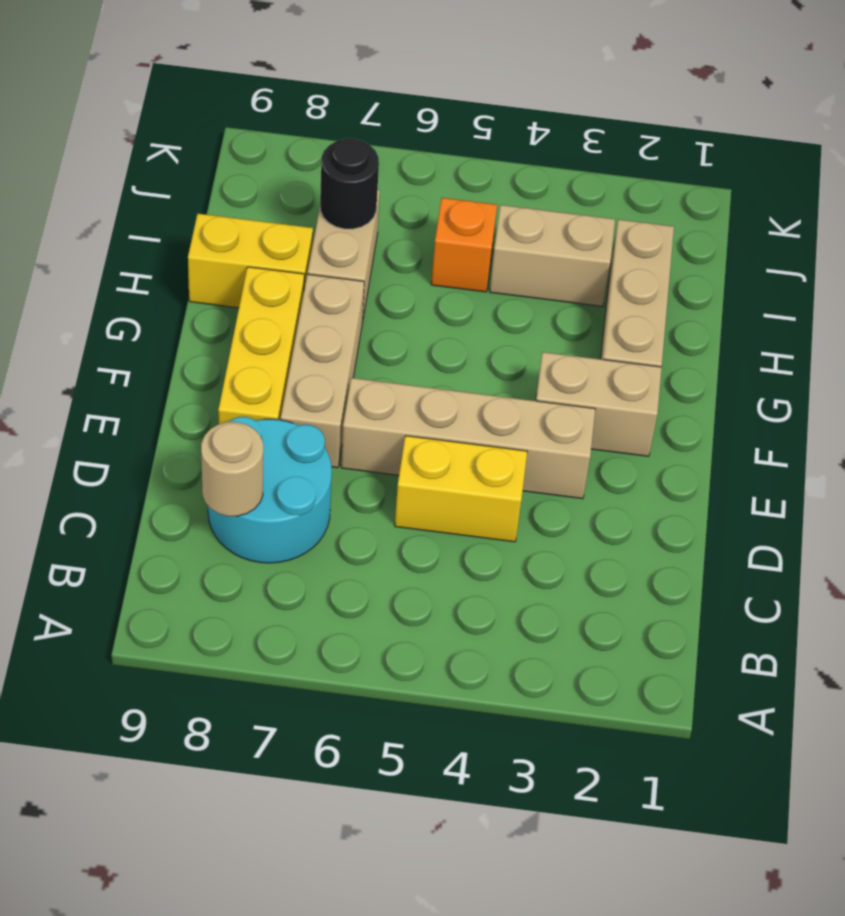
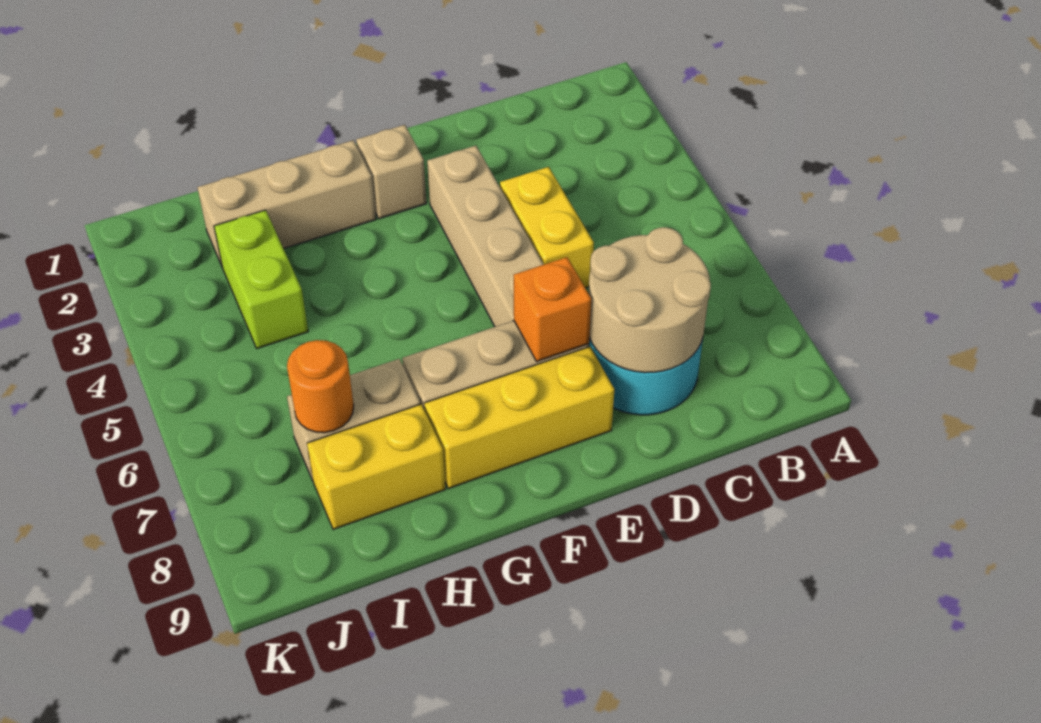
tan round brick C8 level 2 -> tan round brick C7:D8 level 2
tan brick F2:F3 level 1 -> tan brick F2 level 1
yellow brick H8:H9 level 1 -> yellow brick H8:I8 level 1
tan brick I3:I4 level 1 -> lime brick I3:I4 level 1
orange brick I5 level 1 -> orange brick E7 level 2
black round brick I7 level 2 -> orange round brick I7 level 2

